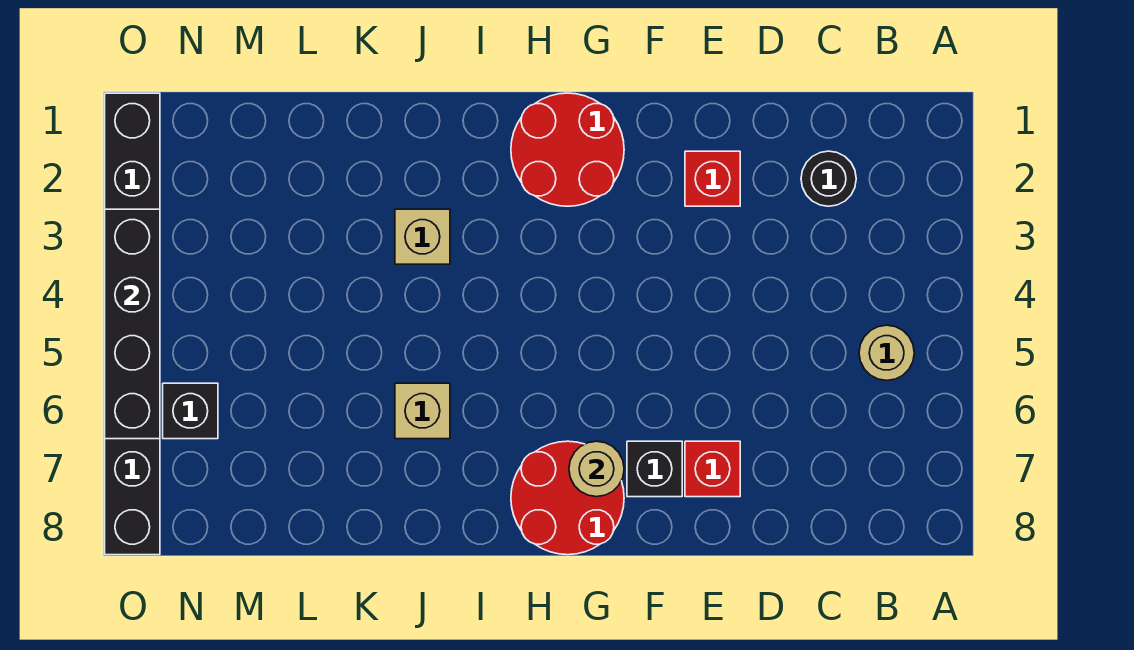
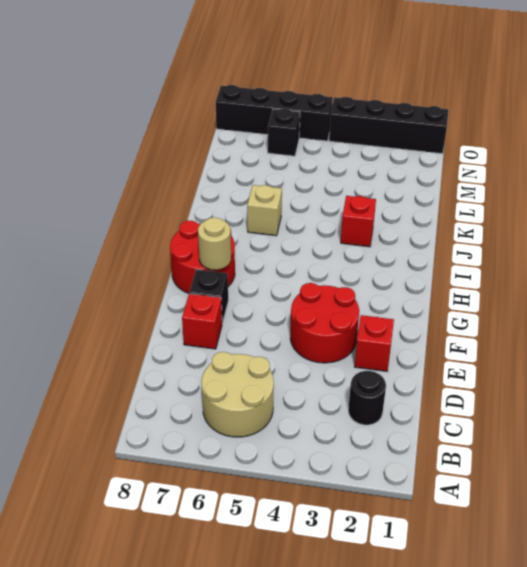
tan round brick B5 level 1 -> tan round brick B5:C6 level 1
red round brick G1:H2 level 1 -> red round brick E3:F4 level 1
tan brick J3 level 1 -> red brick J3 level 1
black brick O3:O6 level 2 -> none

